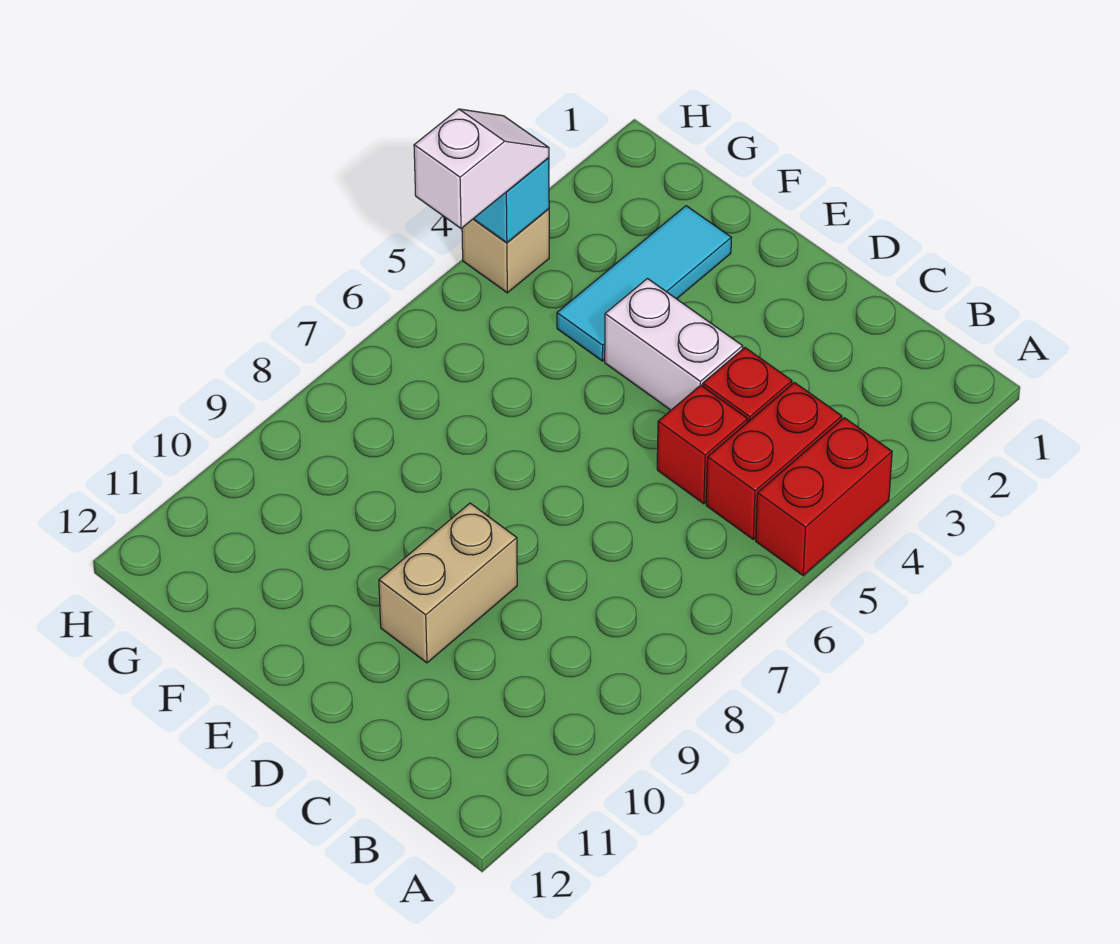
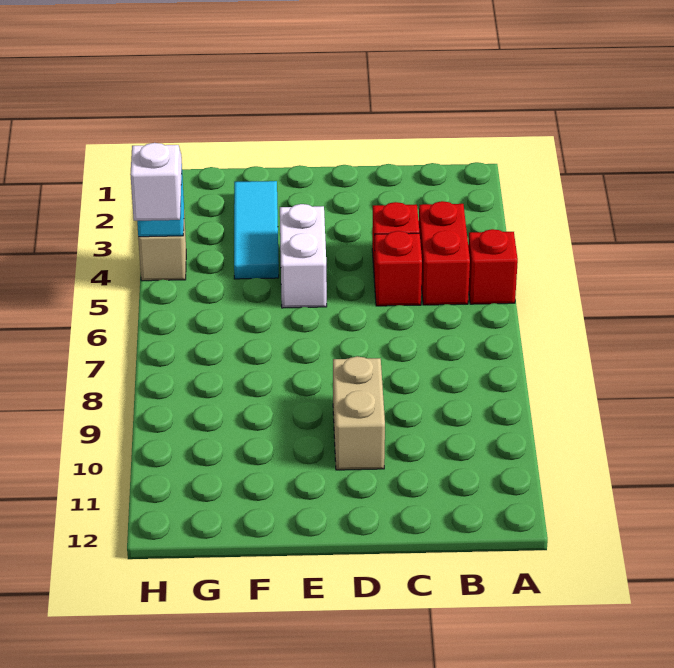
red brick A4:A5 level 1 -> red brick A5 level 1
white brick D4:E4 level 1 -> white brick E4:E5 level 1

